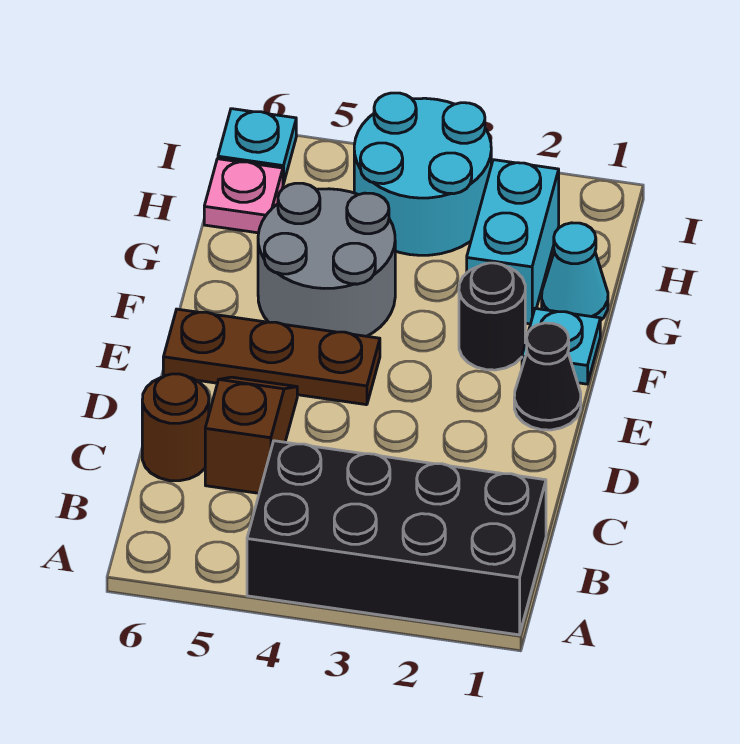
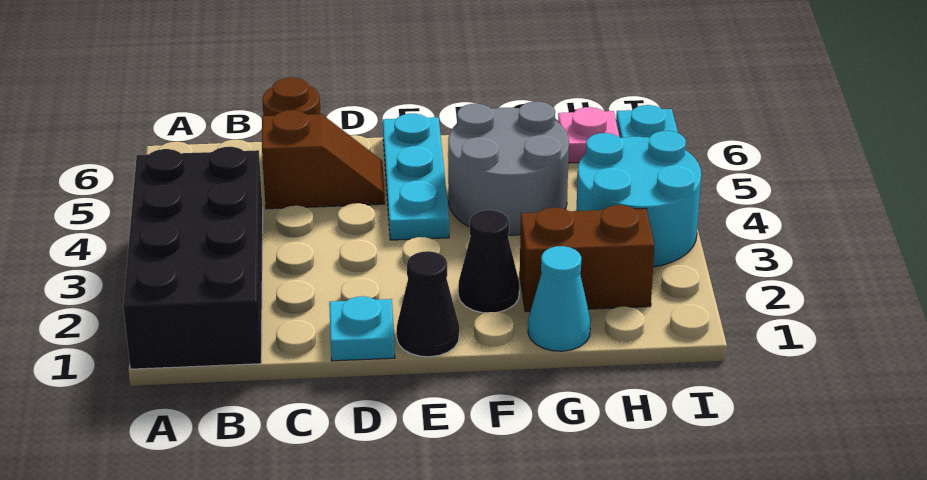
brown plate E4:E6 level 1 -> cyan plate E4:E6 level 1
cyan plate F1 level 1 -> cyan plate D1 level 1
black round brick F2 level 1 -> black cone F2 level 1
cyan brick G2:H2 level 1 -> brown brick G2:H2 level 1

